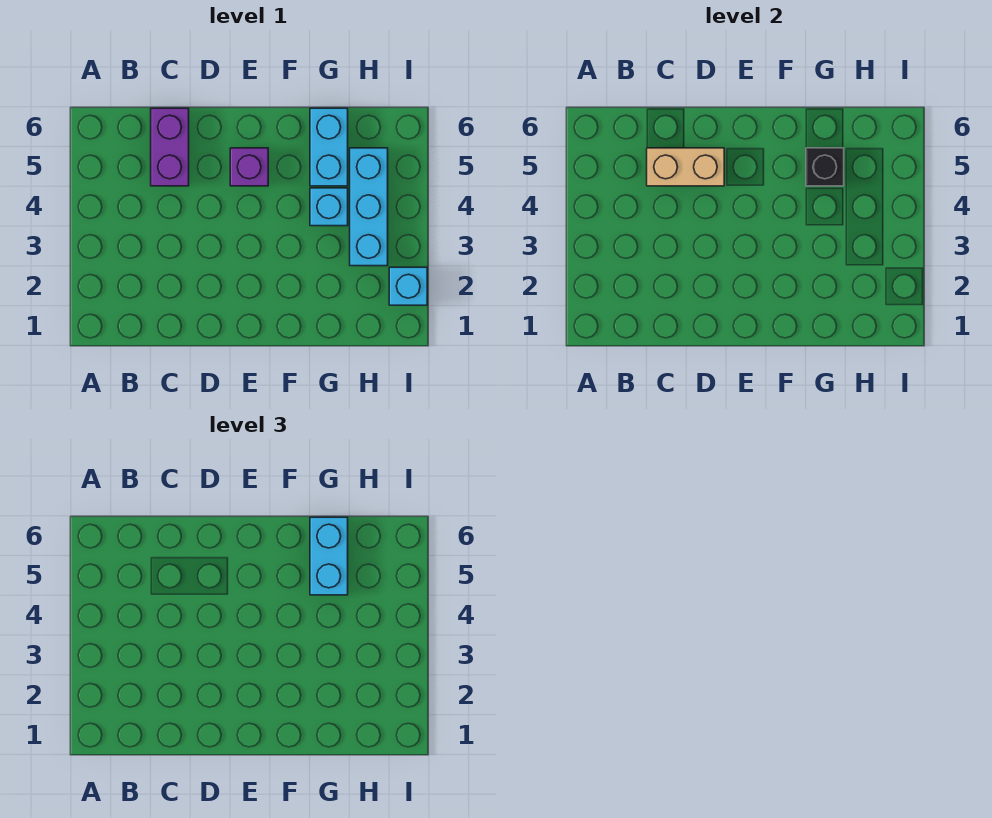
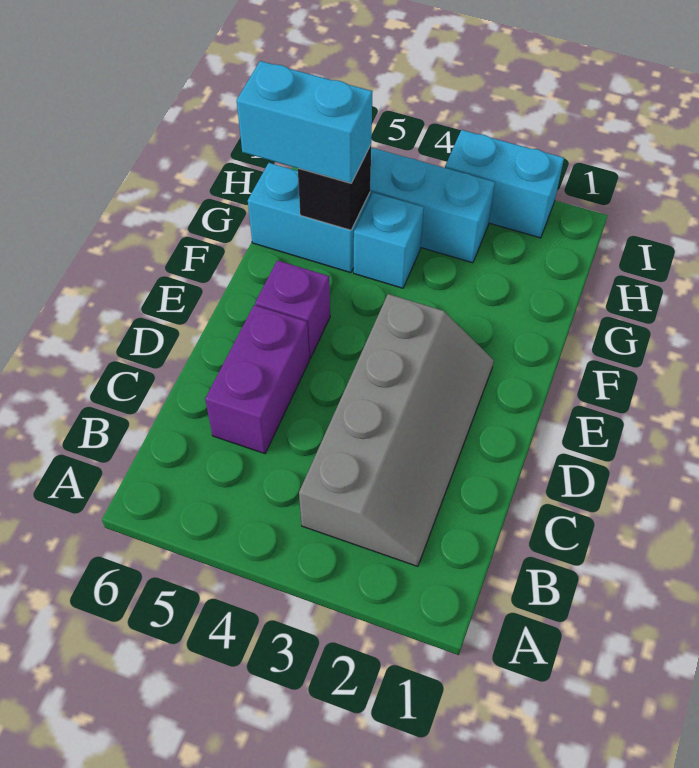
none -> grey slope B2:E3 level 1 top 3
purple brick C5:C6 level 1 -> purple brick C5:D5 level 1
tan brick C5:D5 level 2 -> none
cyan brick I2 level 1 -> cyan brick I2:I3 level 1

